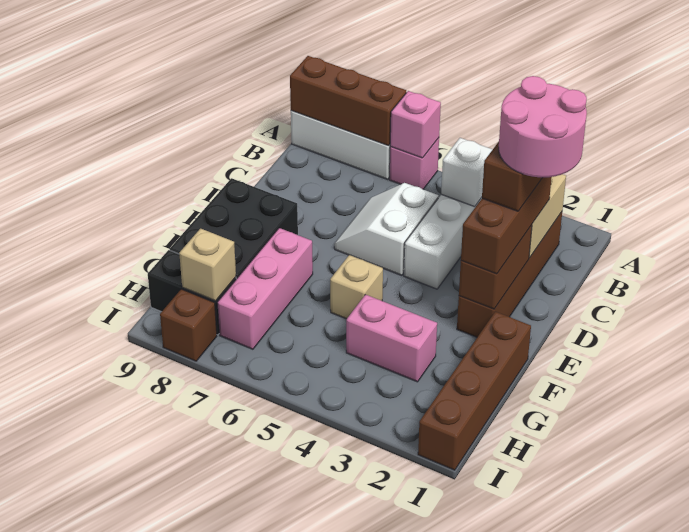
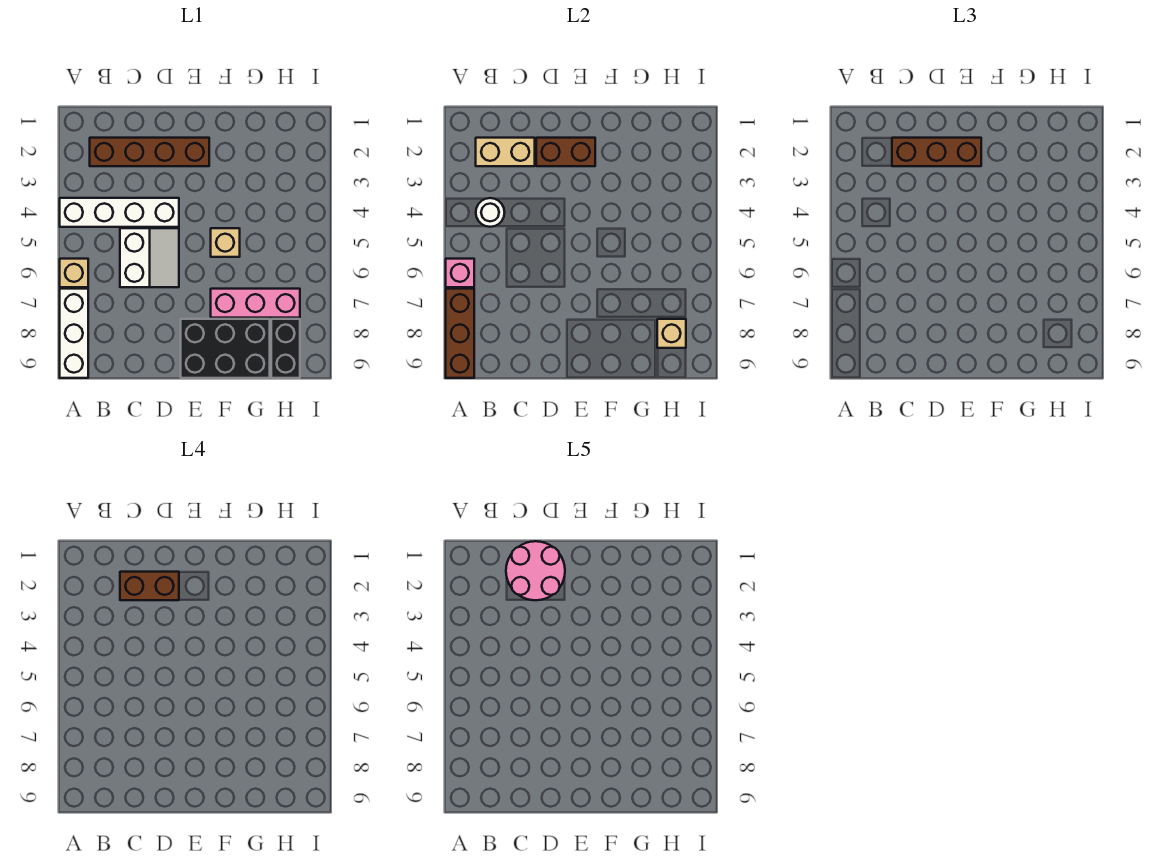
pink brick A6 level 1 -> tan brick A6 level 1
white brick B4 level 2 -> white round brick B4 level 2
white slope C5:D6 level 1 top 5 -> white slope C5:D6 level 1 top C
brown brick F1:I1 level 1 -> none
pink brick G3:G4 level 1 -> none
brown brick I8 level 1 -> none

